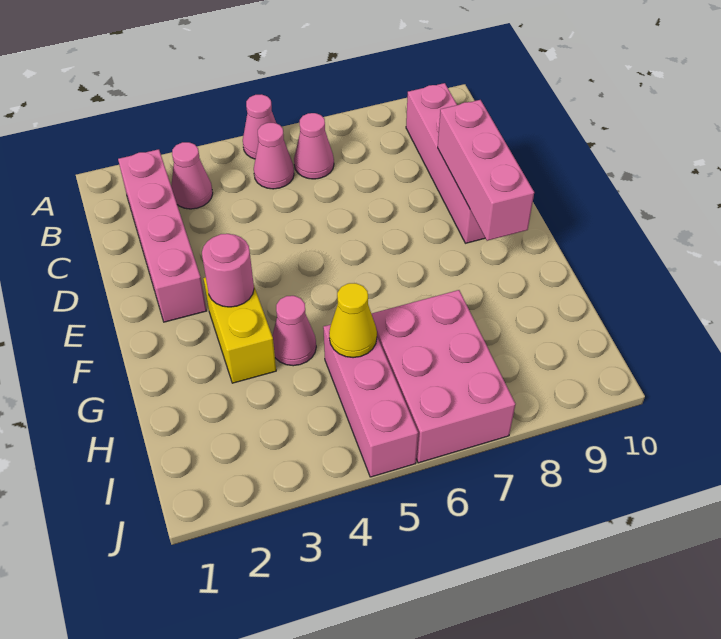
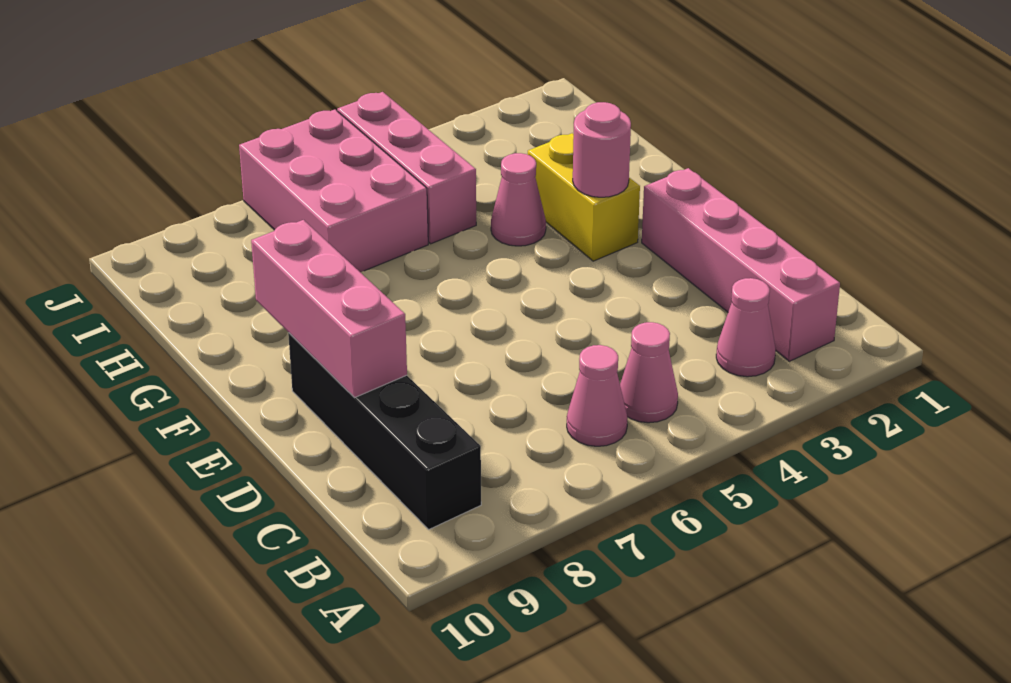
pink cone A5 level 1 -> none
pink brick B9:E9 level 1 -> black brick B9:E9 level 1
yellow cone H5 level 2 -> none

